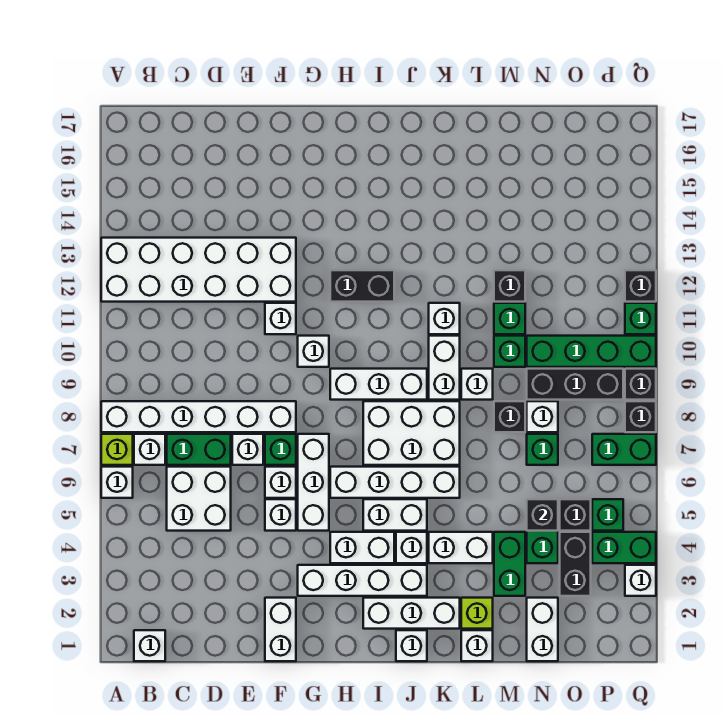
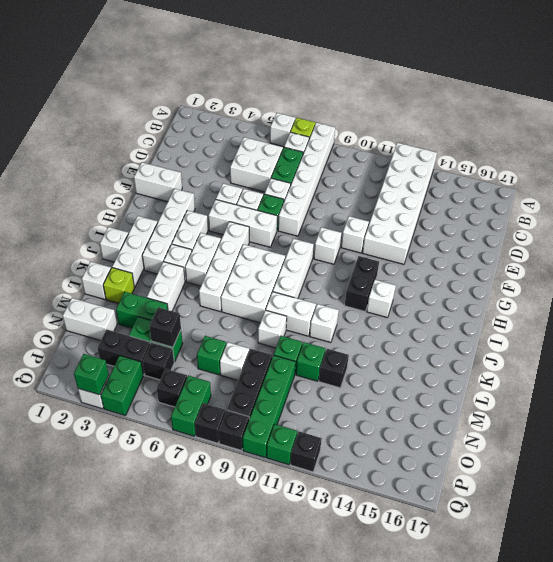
white brick B1 level 1 -> white brick I13 level 1
black brick M8 level 1 -> black brick P6 level 1
green brick P5 level 1 -> green brick Q3 level 2

